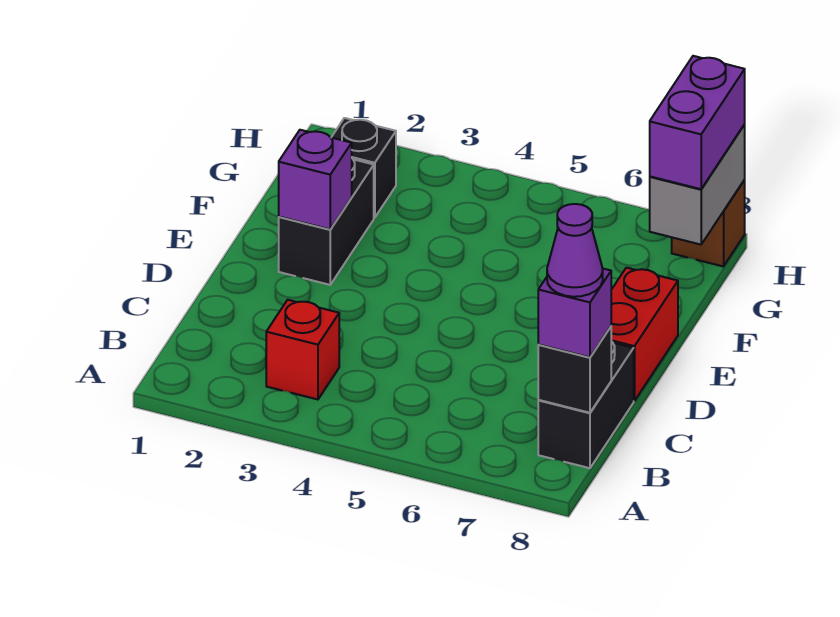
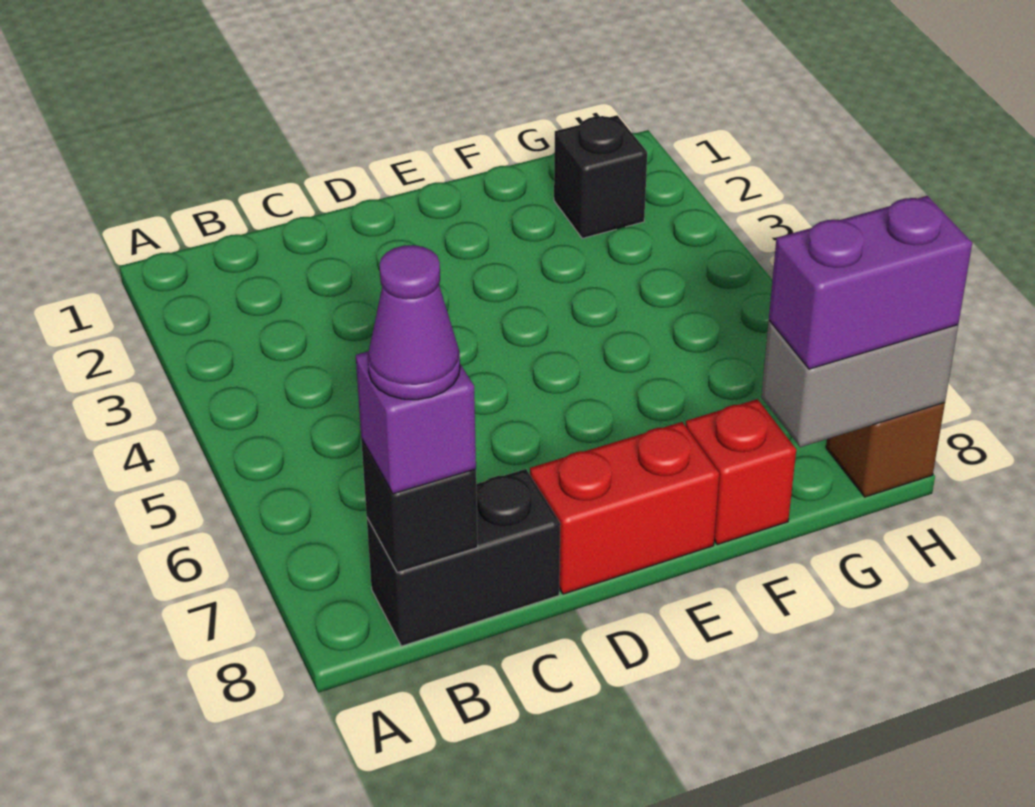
red brick B3 level 1 -> red brick F8 level 1
black brick E2:F2 level 1 -> none
purple brick E2 level 2 -> none

